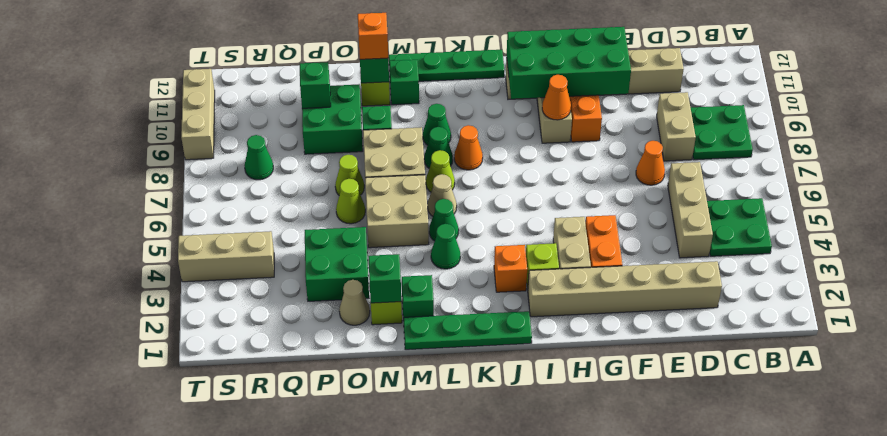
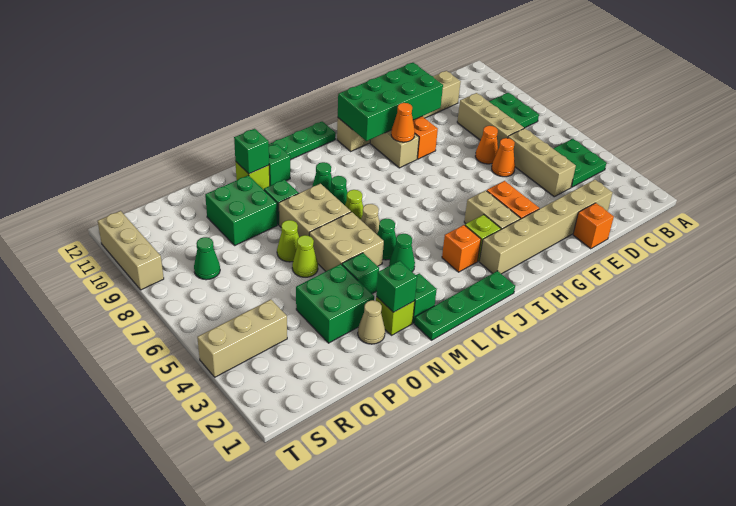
tan brick D8:D9 level 1 -> tan brick D7:D9 level 1
orange cone K8 level 1 -> orange cone E6 level 1
orange brick N11 level 3 -> orange brick E1 level 1
green brick P10 level 2 -> green brick N4 level 1

